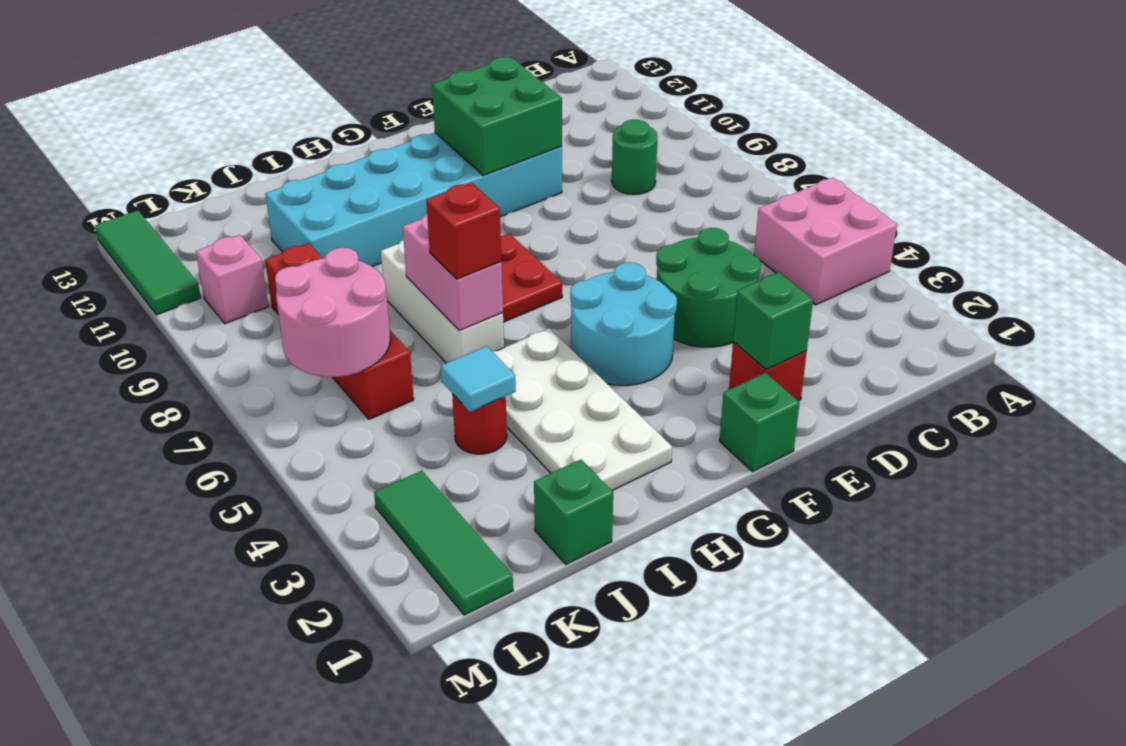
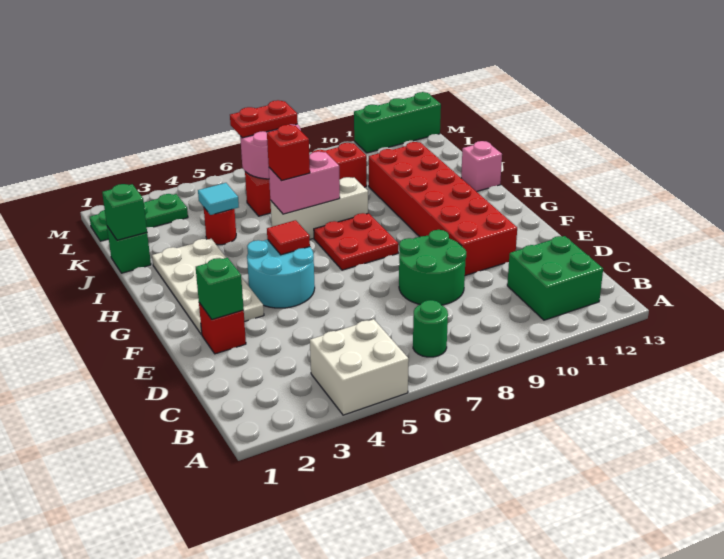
pink brick A4:B5 level 1 -> white brick A4:B5 level 1
green round brick C9 level 1 -> green round brick B7 level 1
green round brick D4:E5 level 1 -> green round brick D8:E9 level 1
cyan brick E10:J11 level 1 -> red brick E10:J11 level 1
green brick E10:F11 level 2 -> green brick B11:C12 level 1
green brick F1 level 1 -> green brick J1 level 2
none -> red tile G5 level 2
white plate H2:I5 level 1 -> white plate F2:I3 level 1
green tile L1:L3 level 1 -> green plate L1:L3 level 1
none -> red plate L6:L7 level 3
pink brick L10 level 1 -> pink brick I13 level 1
green tile M11:M13 level 1 -> green brick M11:M13 level 1

